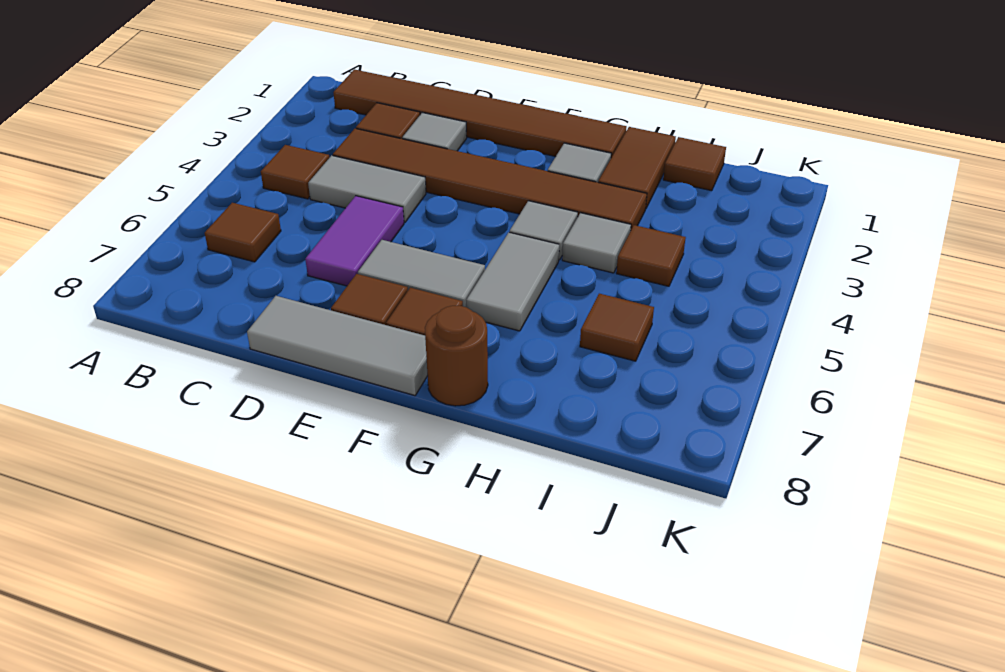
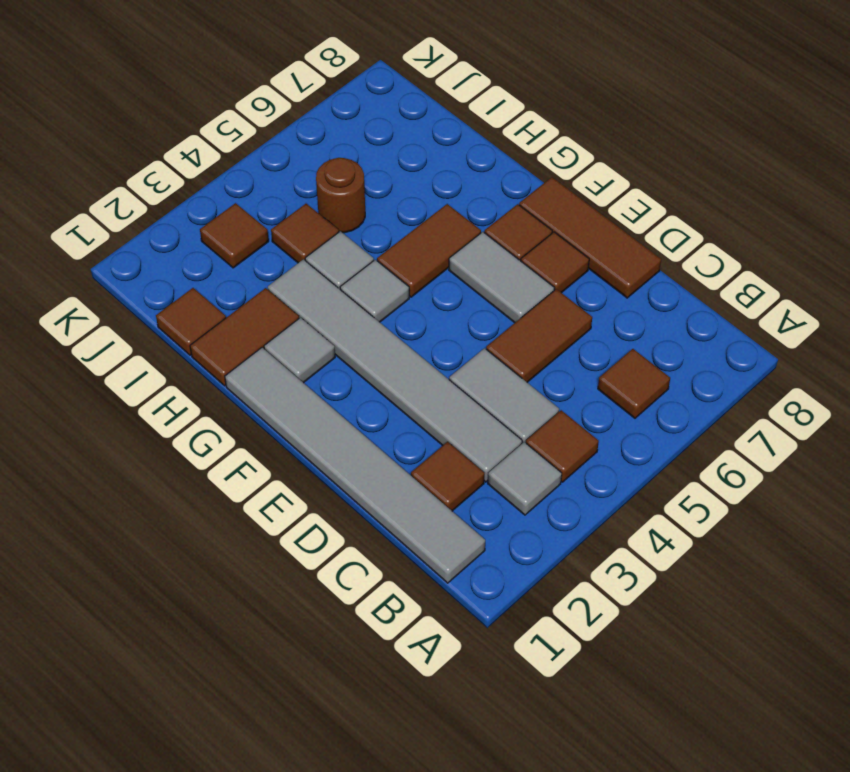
brown tile B1:G1 level 1 -> grey tile B1:G1 level 1
brown tile C3:H3 level 1 -> grey tile C3:H3 level 1
grey tile D2 level 1 -> grey tile B3 level 1
purple tile D5:D6 level 1 -> brown tile D5:D6 level 1
grey tile D8:F8 level 1 -> brown tile D8:F8 level 1
grey tile G5:G6 level 1 -> brown tile G5:G6 level 1
brown round brick G8 level 1 -> brown round brick I5 level 1
brown tile I6 level 1 -> brown tile J3 level 1

